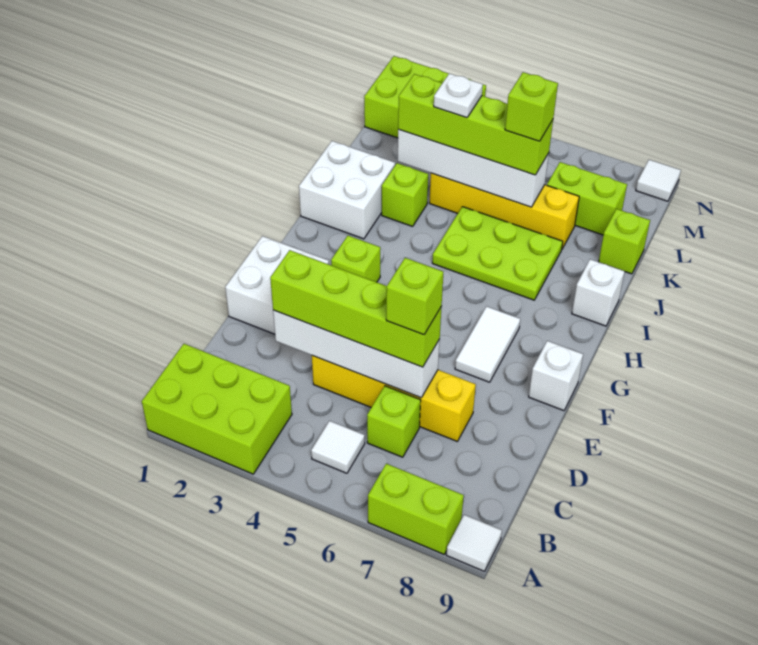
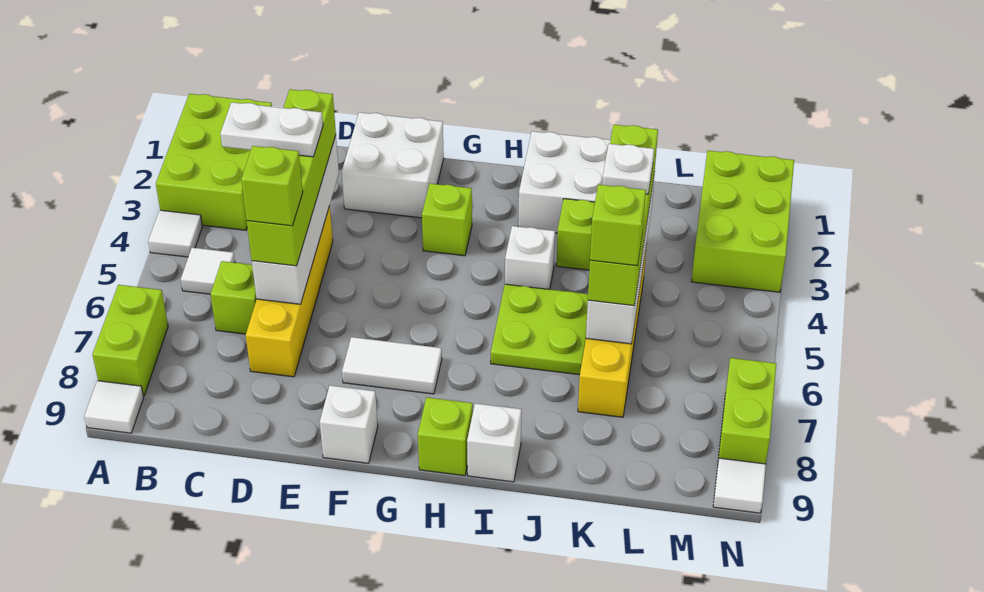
none -> white tile A4 level 1
none -> white plate C4:D4 level 4
none -> white brick I4 level 1
lime plate I5:J7 level 1 -> lime plate I5:J6 level 1
lime brick K9 level 1 -> lime brick H9 level 1
lime brick L7:L8 level 1 -> lime brick N7:N8 level 1

